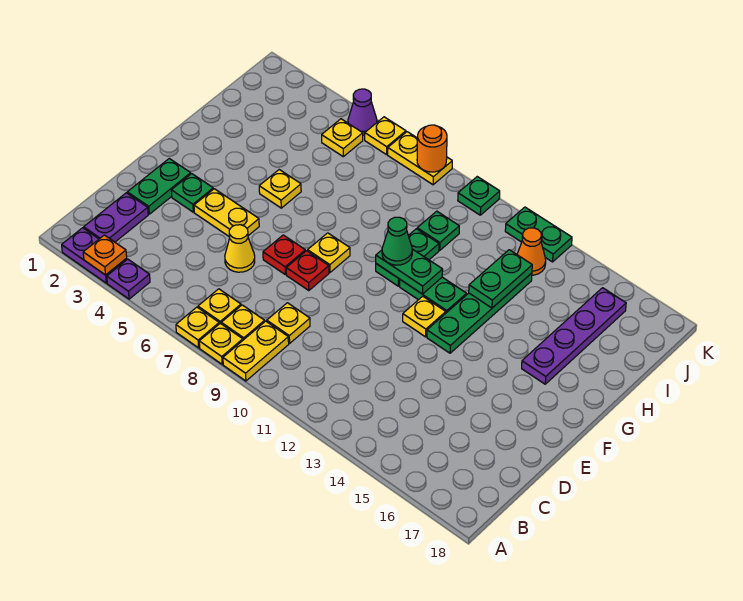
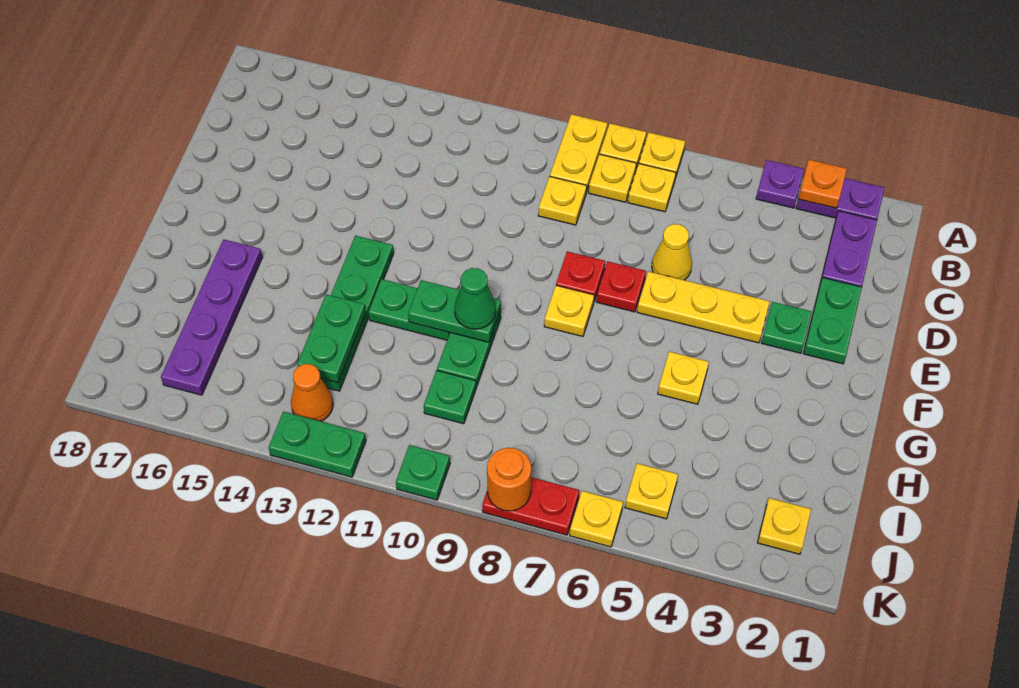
yellow plate E4:E5 level 1 -> yellow plate E4:E6 level 1
yellow plate F12 level 1 -> yellow plate J2 level 1
purple cone K5 level 1 -> none
yellow plate K7:K8 level 1 -> red plate K7:K8 level 1

